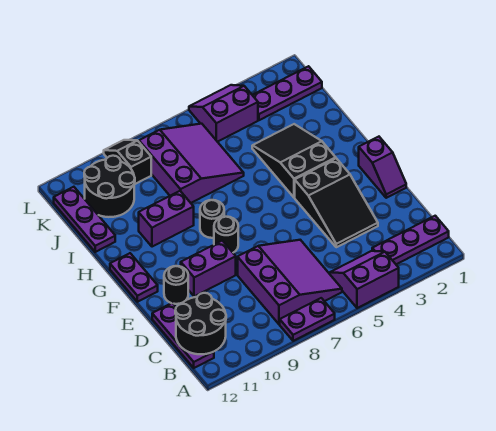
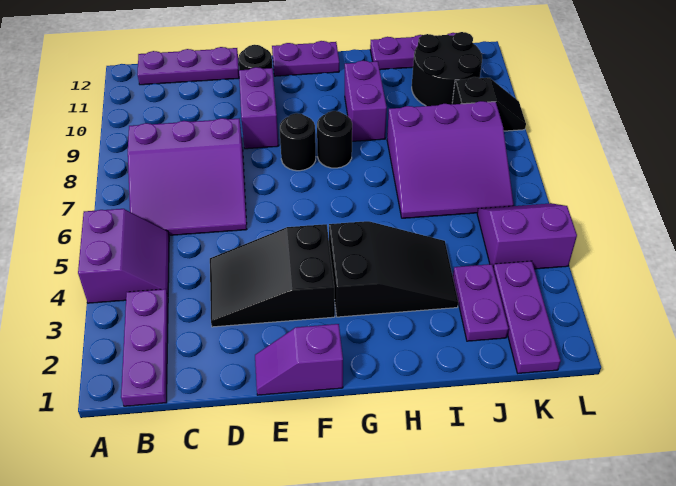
purple plate A7:A8 level 1 -> purple plate J2:J3 level 1
black round brick B11:C12 level 2 -> none
purple slope K4:L5 level 1 top K -> purple slope K4:L5 level 1 top 4

